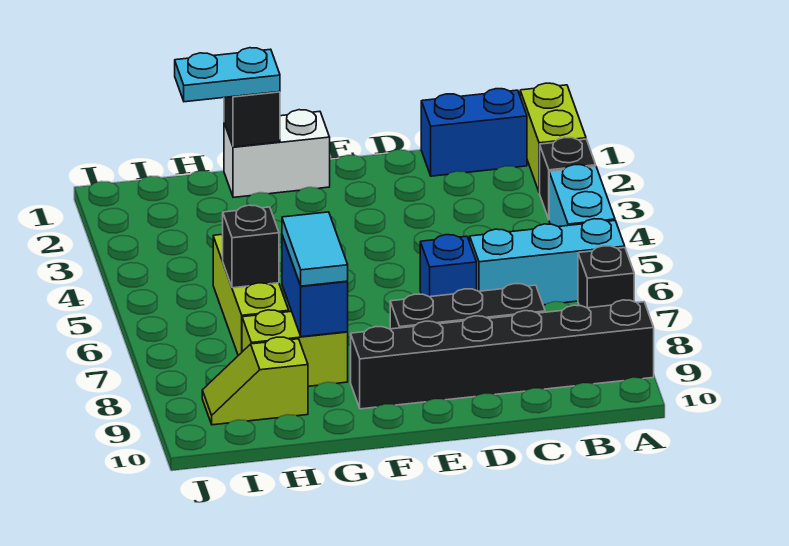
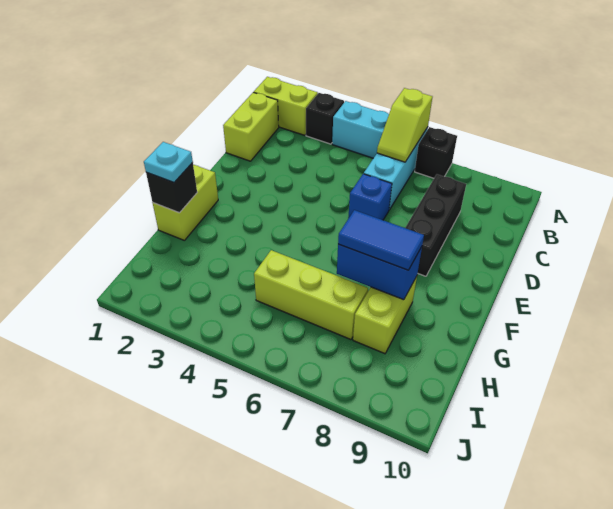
black brick A9:F9 level 1 -> none
blue brick B1:C1 level 1 -> lime brick B1:C1 level 1
white brick F1:G1 level 1 -> lime brick F1:G1 level 1
cyan plate G1:H1 level 3 -> cyan plate G1 level 3
cyan tile G7:G8 level 3 -> blue tile G7:G8 level 3
black brick H6 level 2 -> none
lime slope H9:I9 level 1 top H -> lime slope A6:B6 level 2 top A

